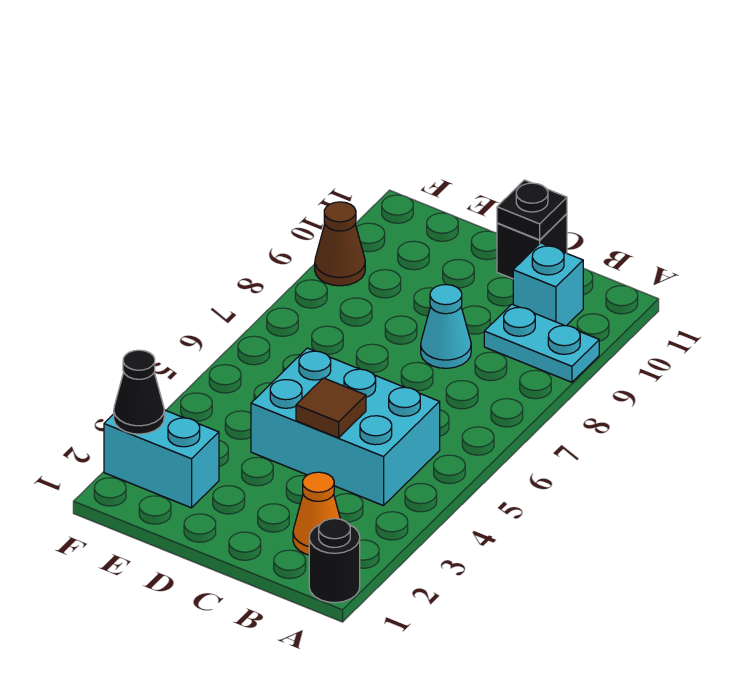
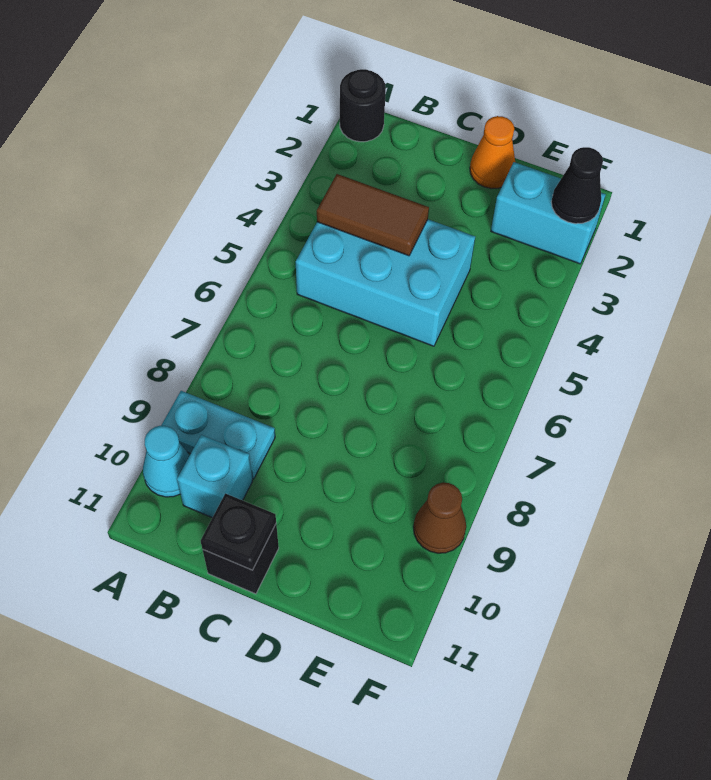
orange cone B2 level 1 -> orange cone D1 level 1
brown tile C4 level 2 -> brown tile B4:C4 level 2
cyan cone C8 level 1 -> cyan cone A10 level 1

